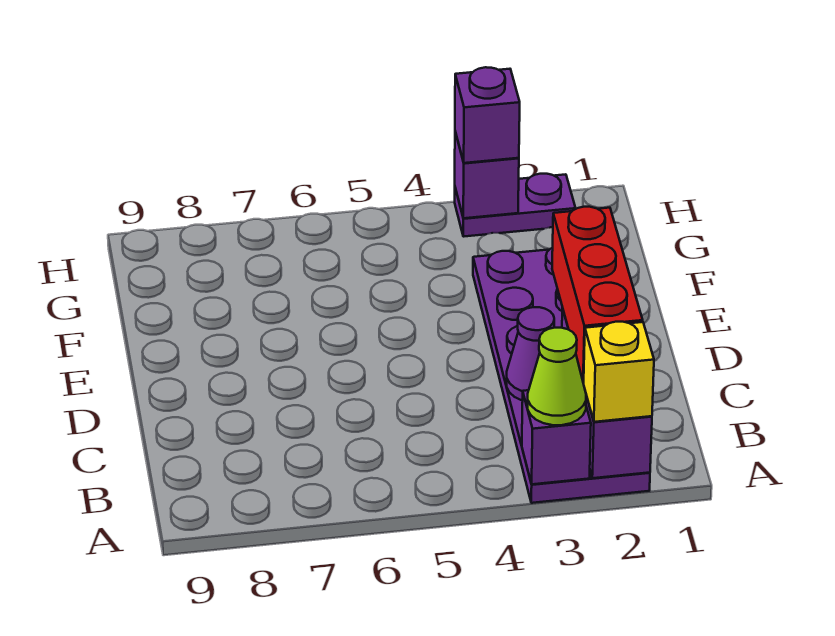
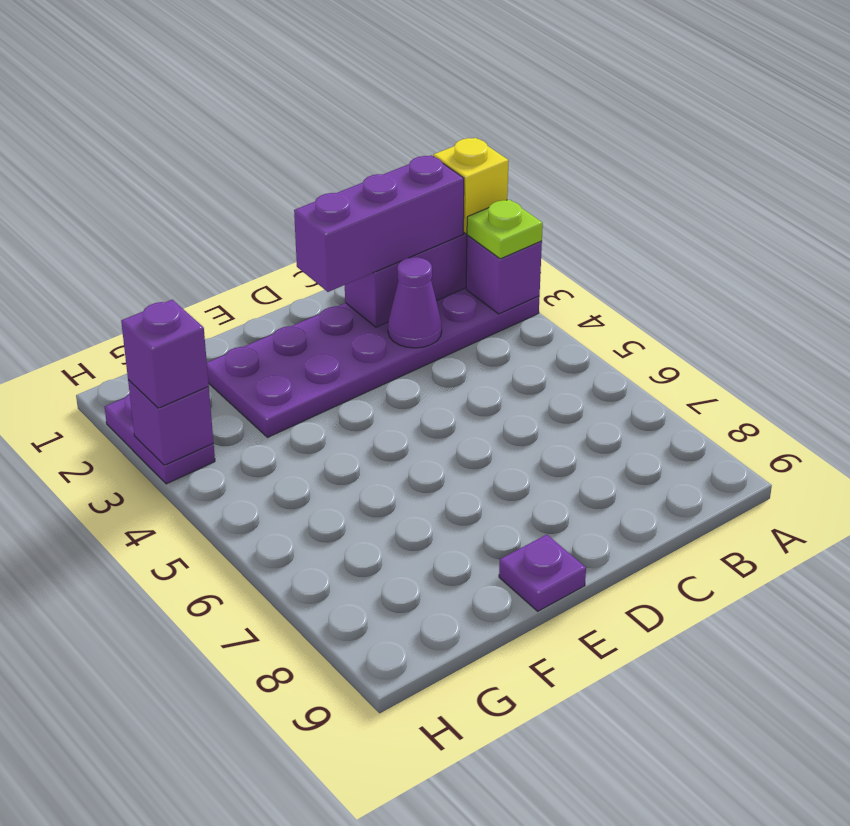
lime cone A3 level 3 -> lime plate A3 level 3
red brick B2:D2 level 3 -> purple brick B2:D2 level 3
none -> purple plate E9 level 1

